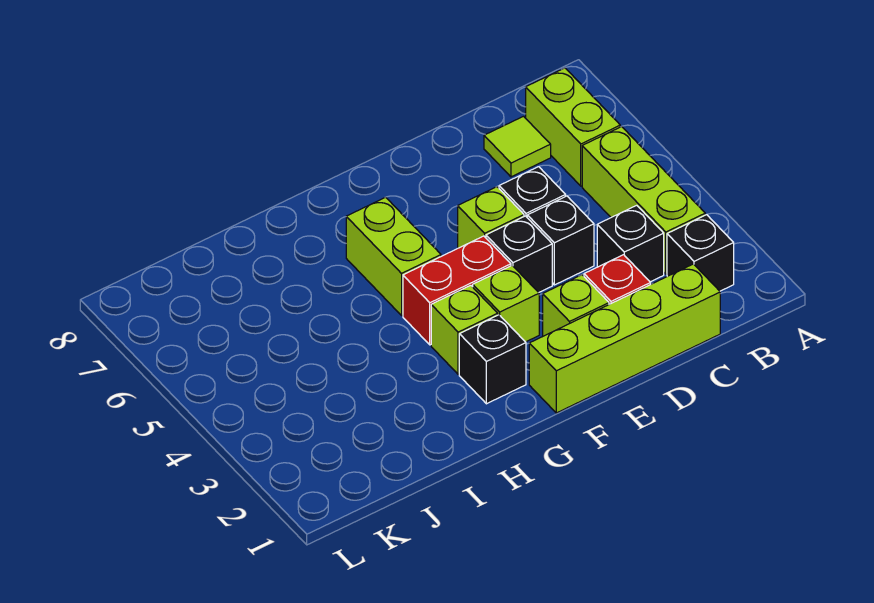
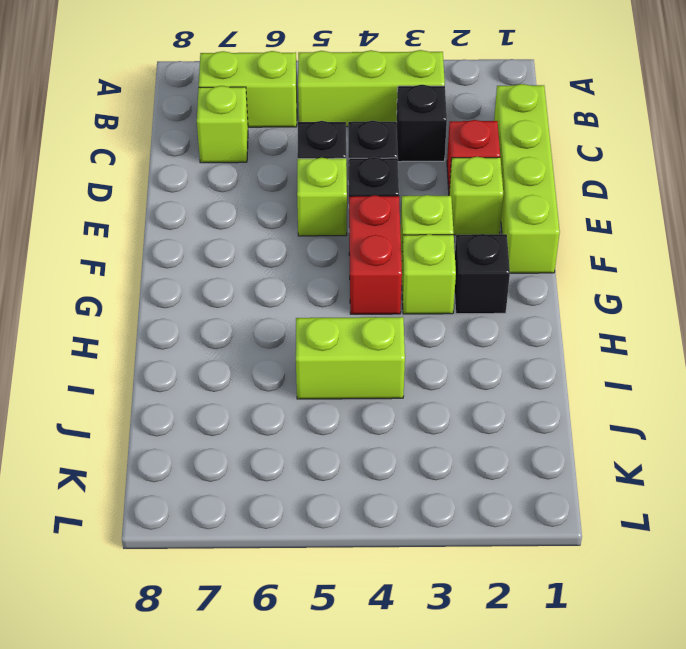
black brick B2 level 1 -> none
lime tile C7 level 1 -> lime brick C7 level 1
lime brick G5:G6 level 1 -> lime brick I4:I5 level 1

